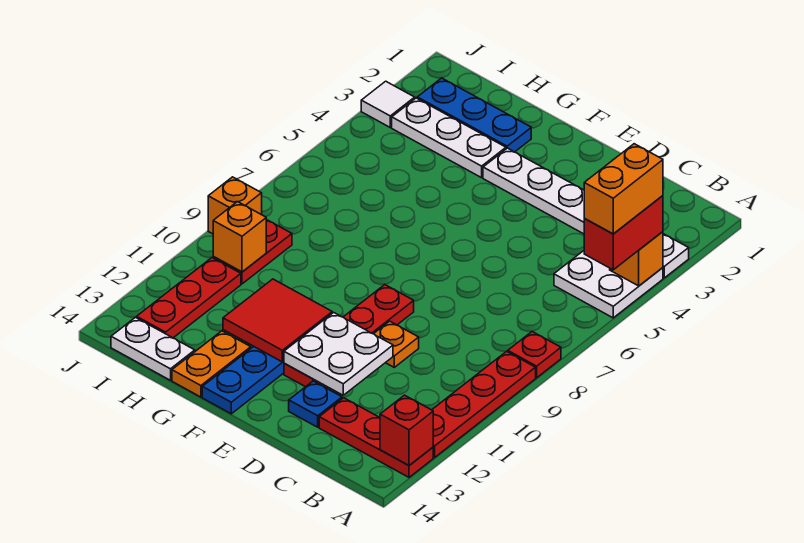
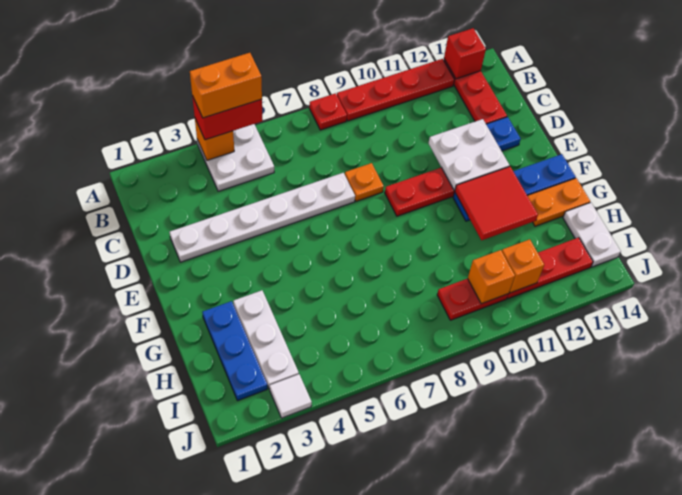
white plate A3:F3 level 1 -> white plate D2:D7 level 1
orange plate D10 level 1 -> orange plate D8 level 1
orange brick J9 level 1 -> orange brick I11 level 2

